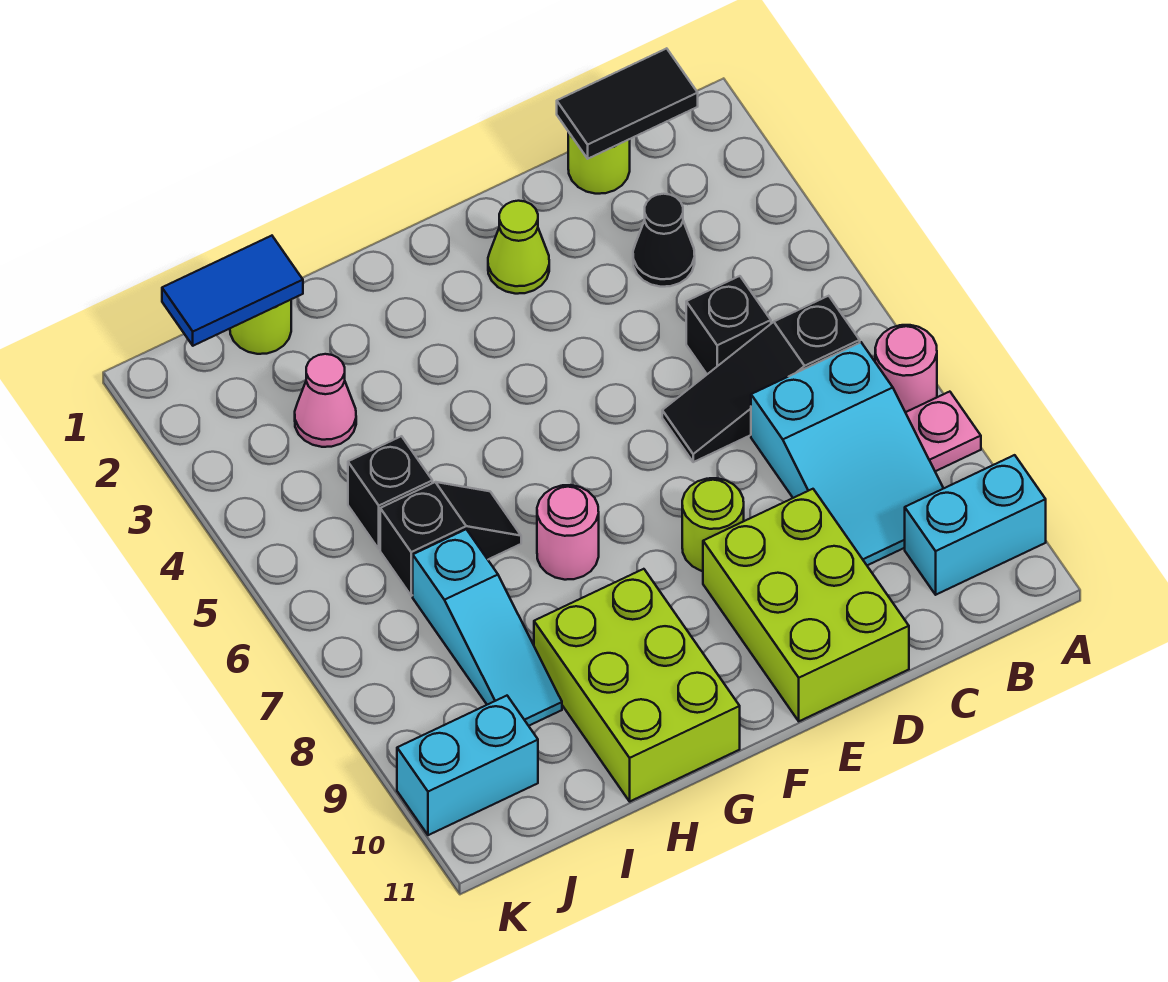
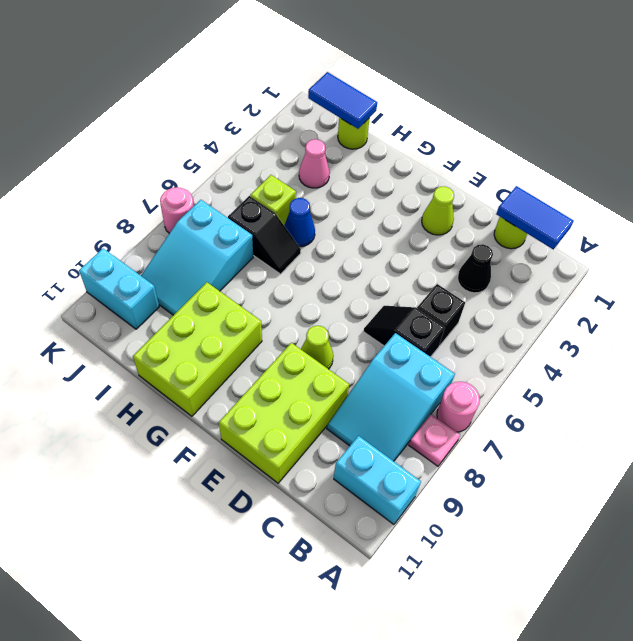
black tile B1:C1 level 2 -> blue tile B1:C1 level 2
black slope B6:D6 level 1 top B -> black slope C6:D6 level 1 top C
lime round brick E8 level 1 -> lime cone E8 level 1
pink round brick G7 level 1 -> pink round brick K7 level 1
none -> blue cone H5 level 1
black brick I5 level 1 -> lime brick I5 level 1
cyan slope I7:I9 level 1 top 7 -> cyan slope I7:J9 level 1 top 7

